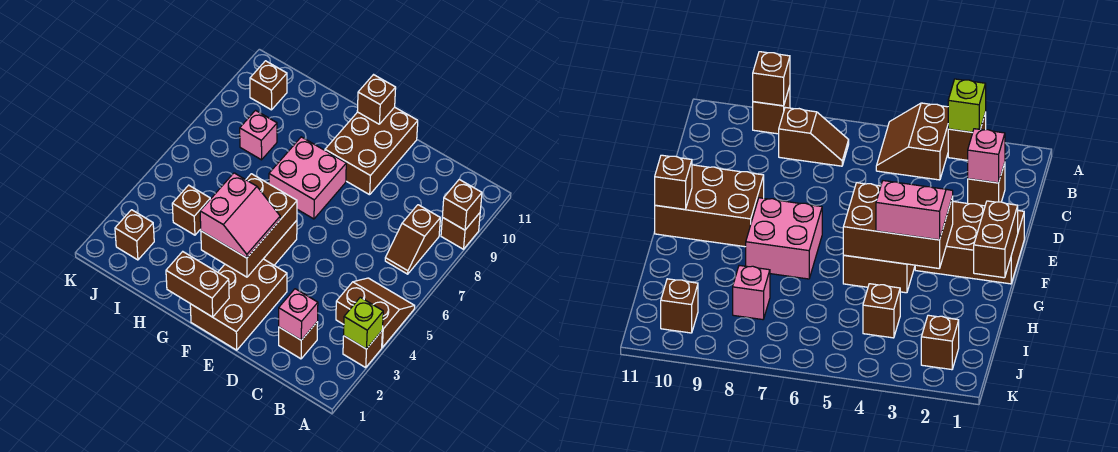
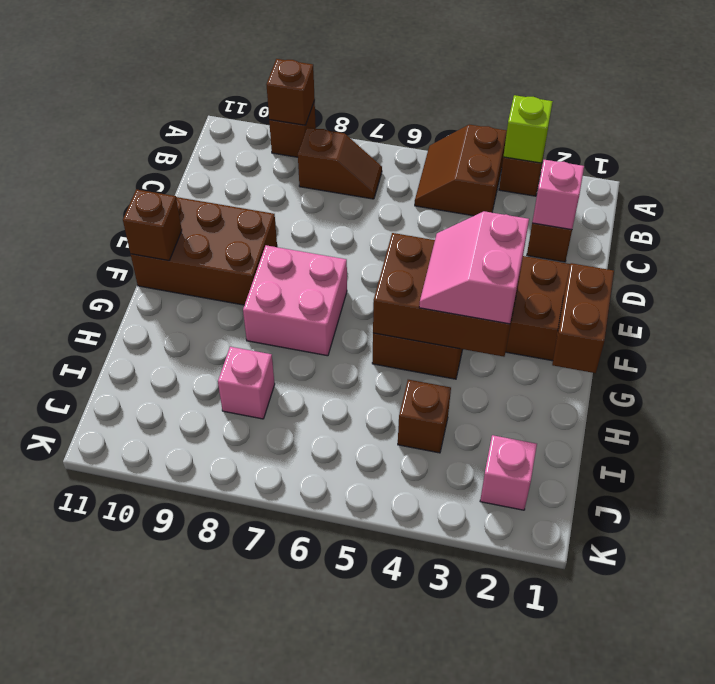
pink slope F3:G4 level 3 top G -> pink slope F3:G4 level 3 top 3
brown brick J2 level 1 -> pink brick J2 level 1
brown brick J10 level 1 -> none

